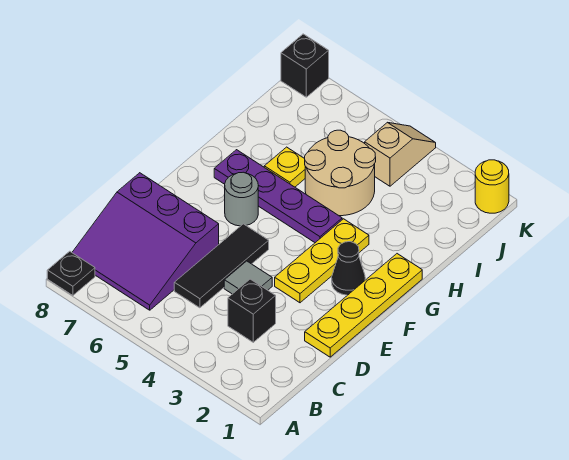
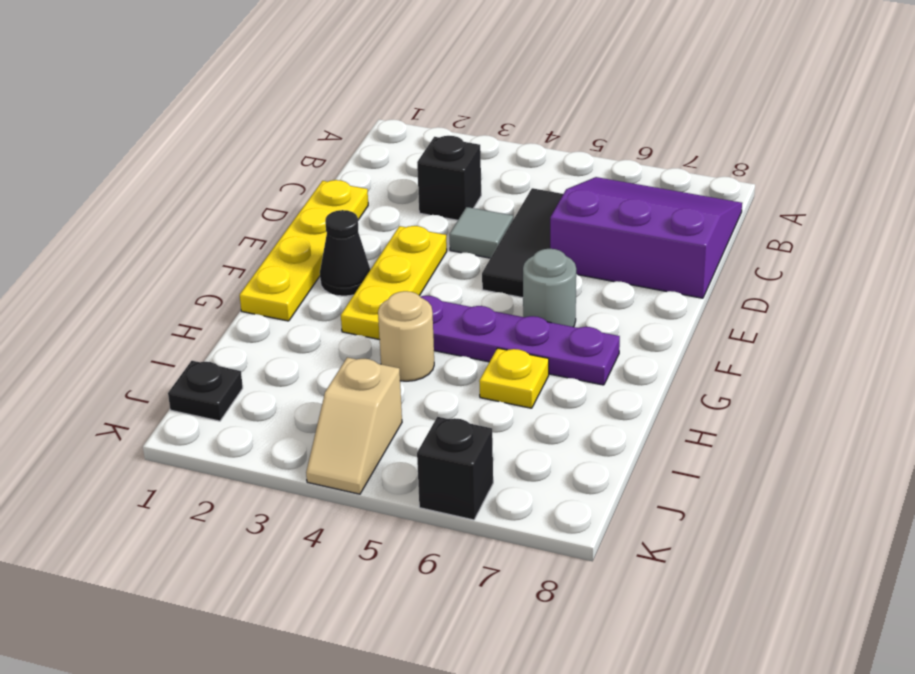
black plate A8 level 1 -> black plate J1 level 1
tan round brick H4:I5 level 1 -> tan round brick H4 level 1
yellow round brick K1 level 1 -> none
black brick K8 level 1 -> black brick K6 level 1

